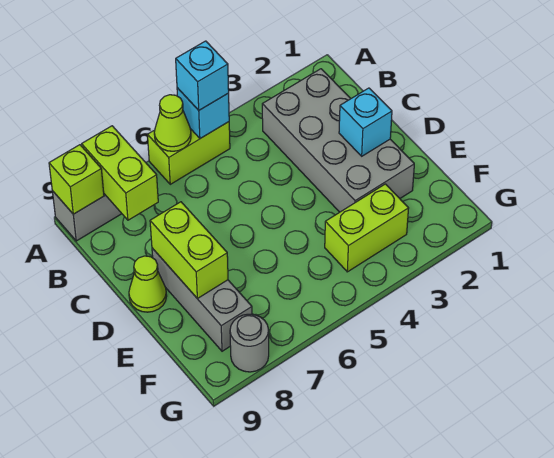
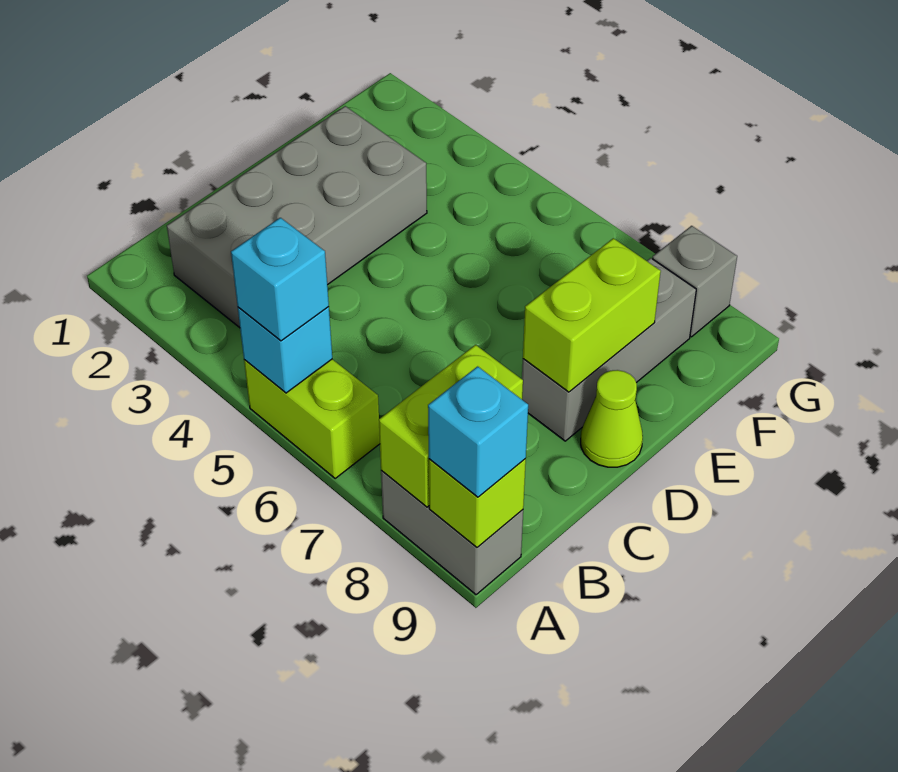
lime cone A6 level 2 -> none
cyan brick D2 level 2 -> cyan brick A9 level 3
lime brick F3:F4 level 1 -> none
grey round brick G8 level 1 -> grey brick G8 level 1

